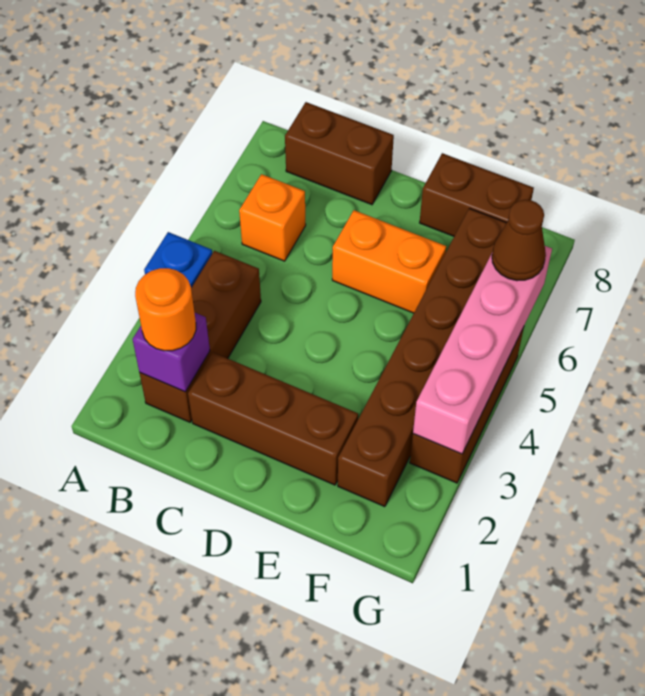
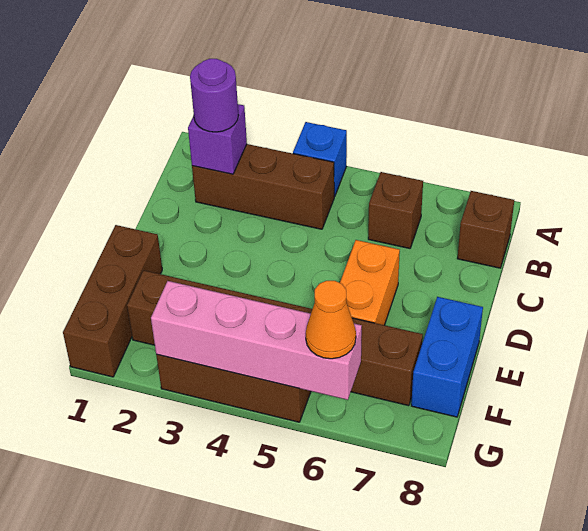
orange round brick B2 level 3 -> purple round brick B2 level 3
orange brick B6 level 1 -> brown brick B6 level 1
brown brick B8:C8 level 1 -> brown brick B8 level 1
brown brick C2:E2 level 1 -> brown brick E1:G1 level 1
brown brick E8:F8 level 1 -> blue brick E8:F8 level 1
brown cone G6 level 3 -> orange cone G6 level 3

